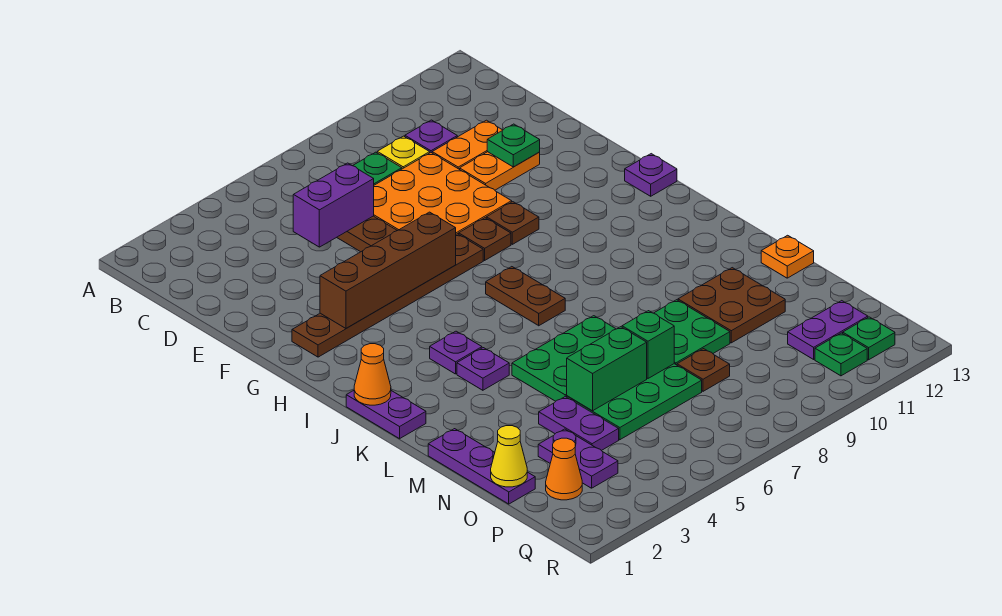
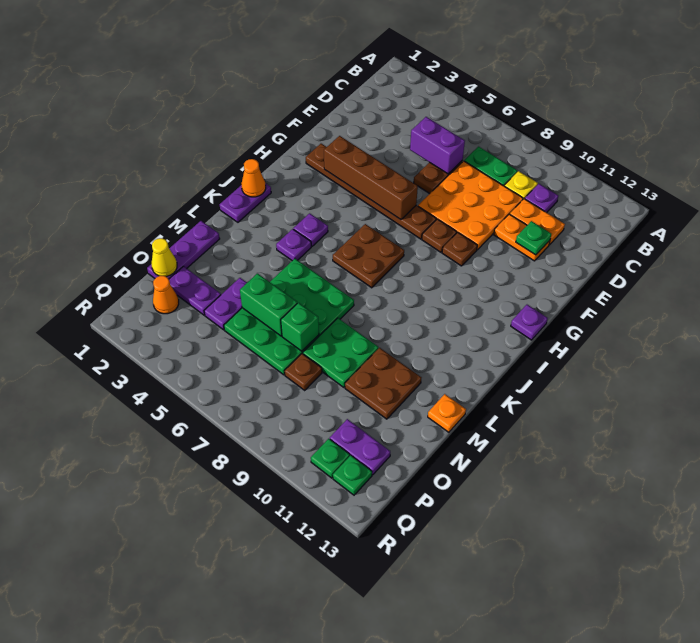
brown plate I7:J7 level 1 -> brown plate I6:J7 level 1
purple plate O3:P3 level 1 -> purple plate O2:O3 level 1

